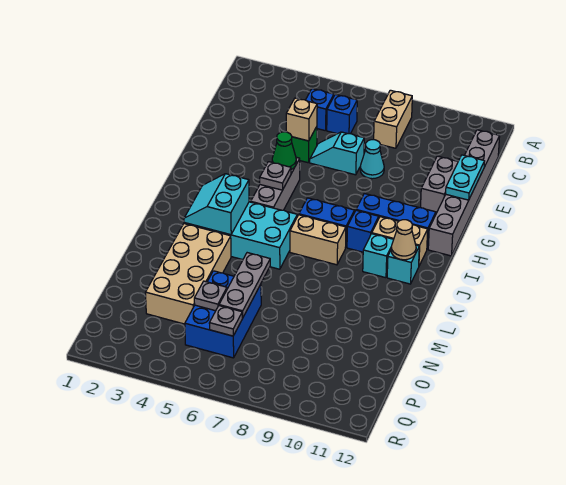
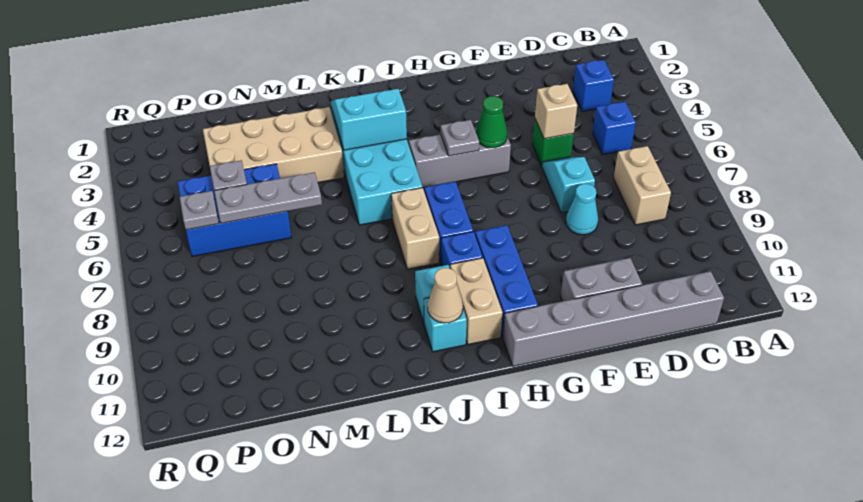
tan brick B8:C8 level 1 -> tan brick C7:C8 level 1
blue brick C6 level 1 -> blue brick C3 level 1
cyan plate E12:F12 level 2 -> none

